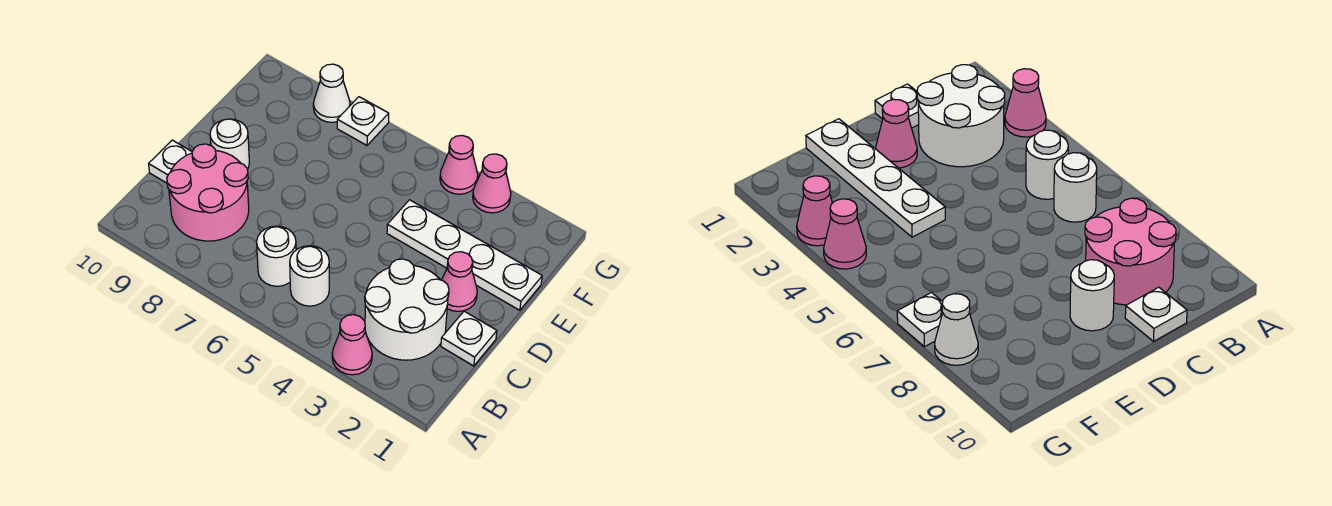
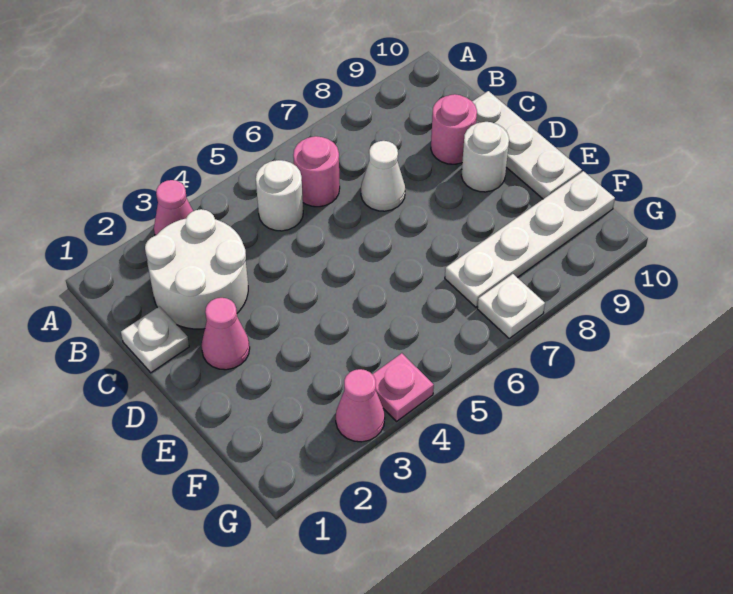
white round brick B6 level 1 -> pink round brick B6 level 1
pink round brick B8:C9 level 1 -> pink round brick C9 level 1
white plate C10 level 1 -> white plate C10:E10 level 1
white plate E1:E4 level 1 -> white plate F7:F10 level 1
pink cone G4 level 1 -> pink plate G4 level 1
white cone G8 level 1 -> white cone C7 level 1

